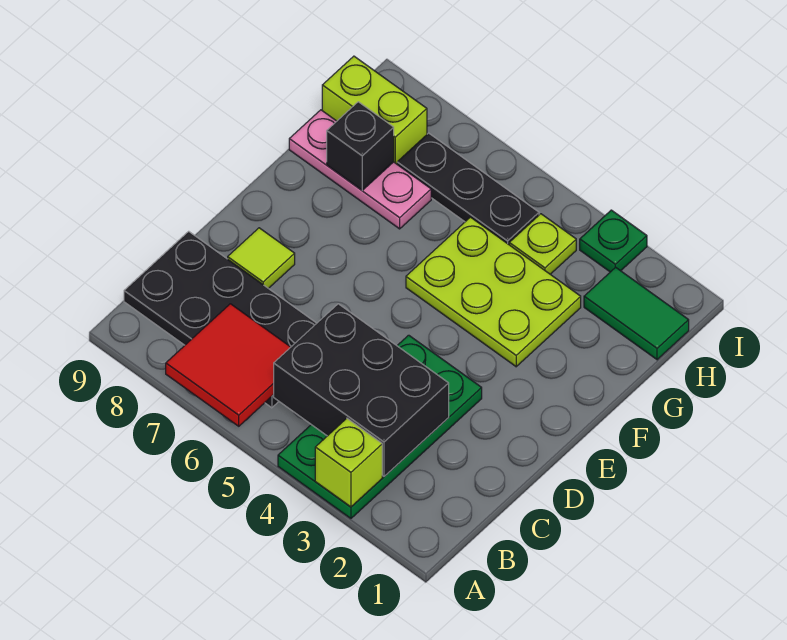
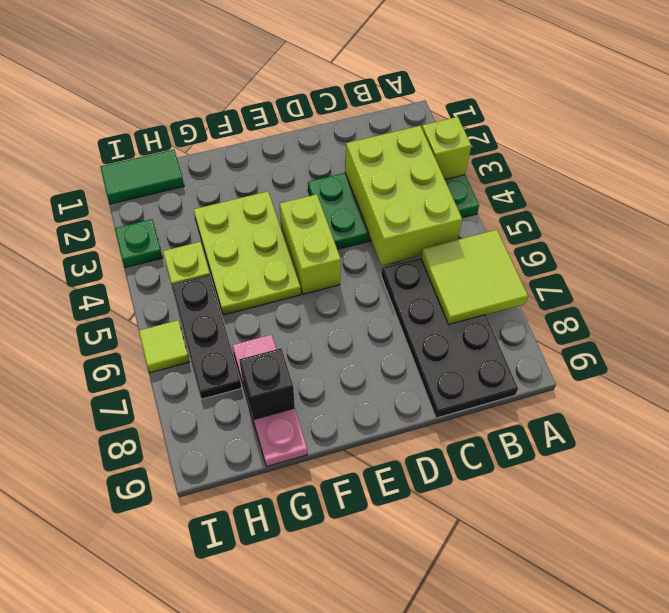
red tile A6:B7 level 2 -> lime tile A6:B7 level 2
black brick B3:C5 level 2 -> lime brick B3:C5 level 2
lime tile D8 level 1 -> lime tile I6 level 1
green tile H1:H2 level 1 -> green tile H1:I1 level 1
lime brick H8:H9 level 1 -> lime brick E4:E5 level 1

